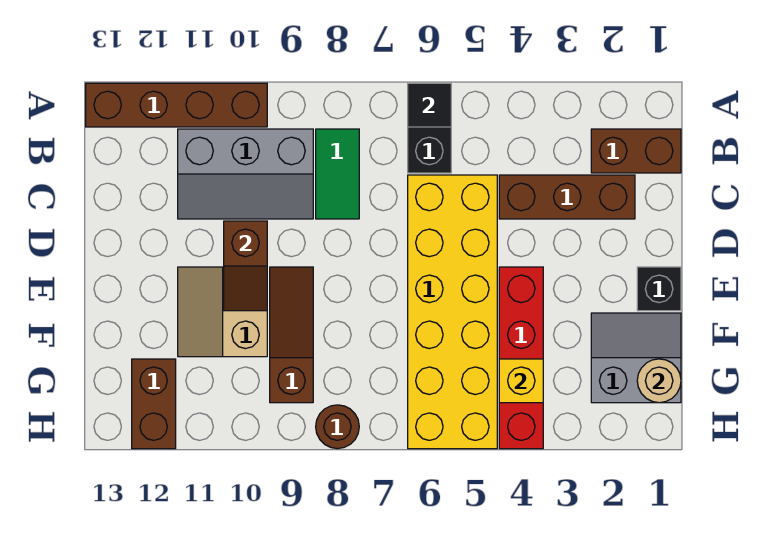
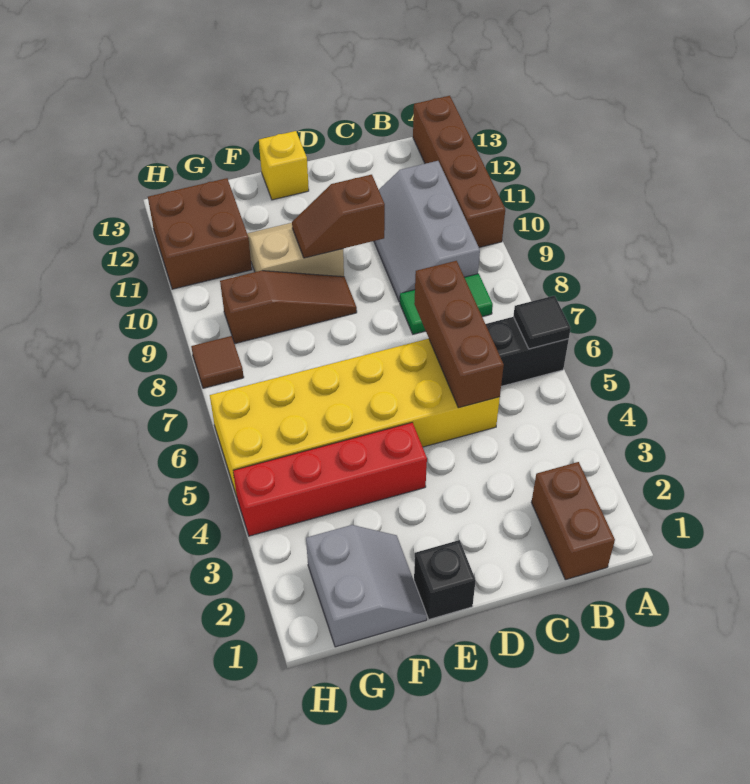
brown brick C2:C4 level 1 -> brown brick C5:C7 level 2
tan round brick G1 level 2 -> none
yellow brick G4 level 2 -> yellow brick E13 level 1
brown brick G12:H12 level 1 -> brown brick G11:H12 level 1
brown round brick H8 level 1 -> brown tile H8 level 1

